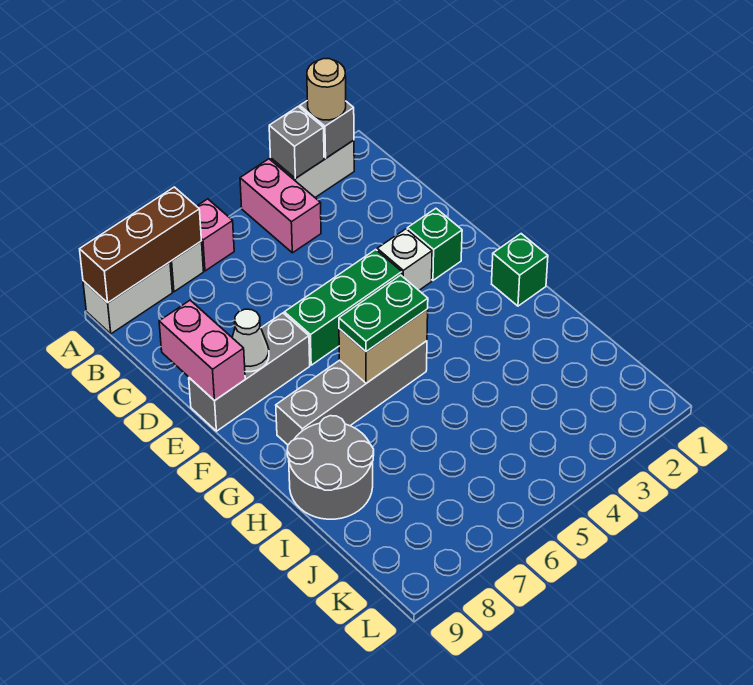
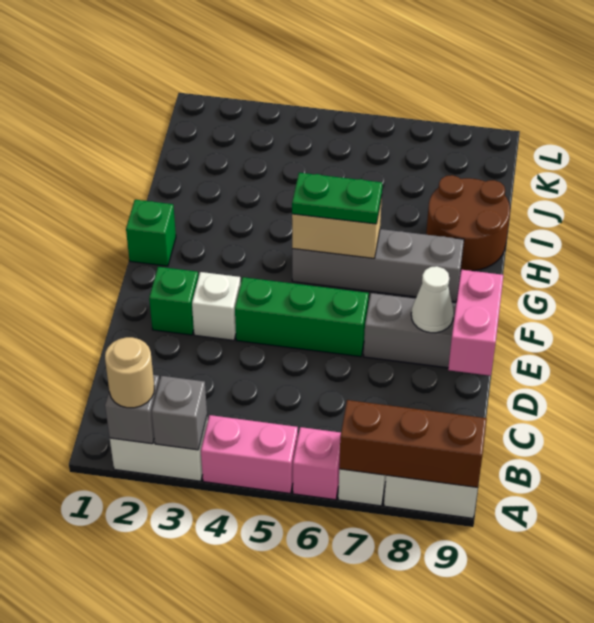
pink brick A4:B4 level 1 -> pink brick A4:A5 level 1
grey round brick H8:I9 level 1 -> brown round brick H8:I9 level 1

